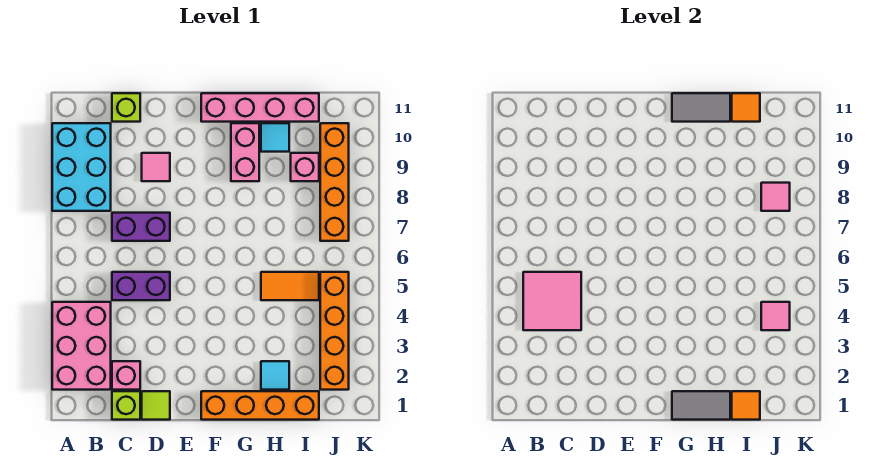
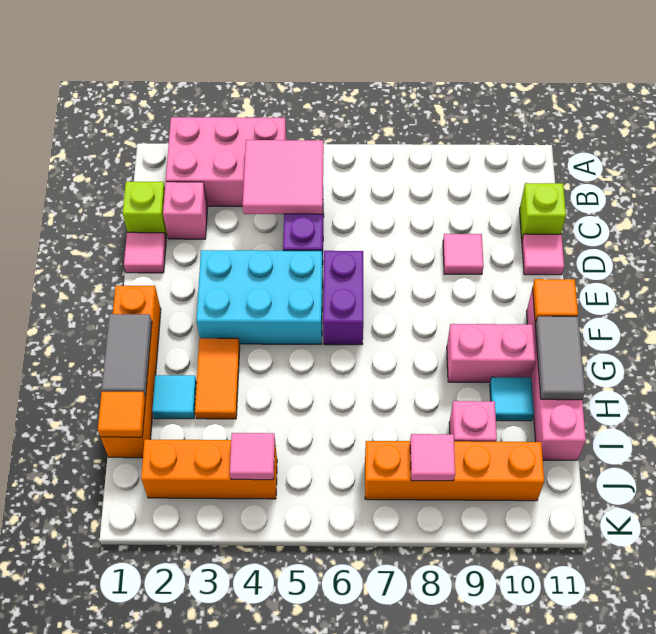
cyan brick A8:B10 level 1 -> cyan brick E3:F5 level 1
purple brick C7:D7 level 1 -> purple brick E6:F6 level 1
lime tile D1 level 1 -> pink tile D1 level 1
none -> pink tile D11 level 1
orange tile H5:I5 level 1 -> orange tile G3:H3 level 1
orange tile I11 level 2 -> orange tile F11 level 2
orange brick J2:J5 level 1 -> orange brick J2:J4 level 1

